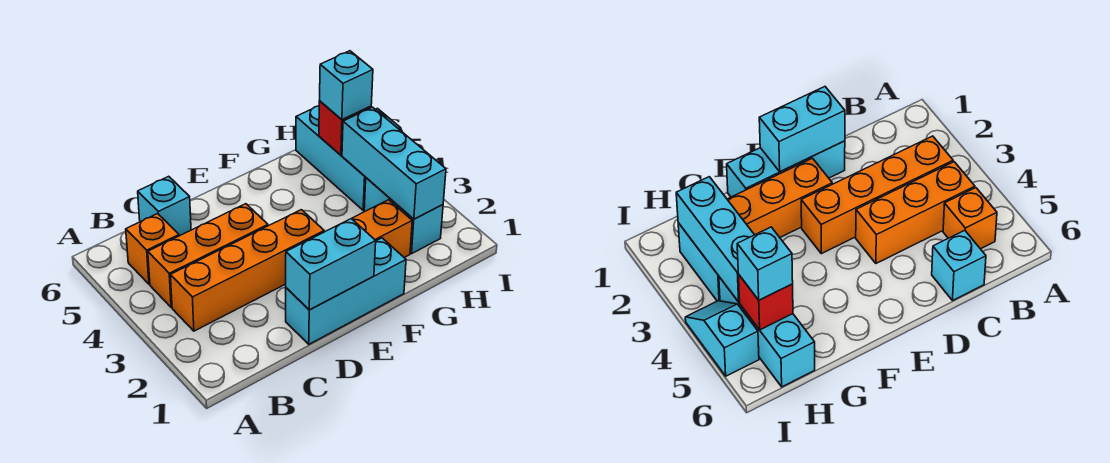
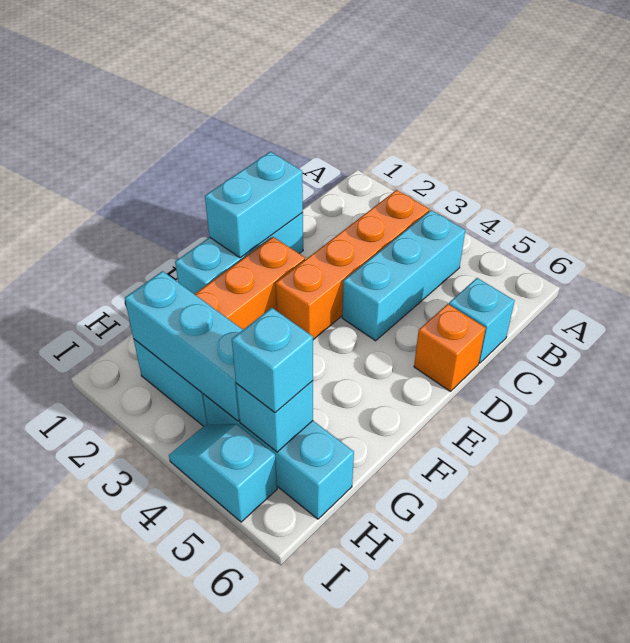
orange brick B4:D4 level 1 -> cyan brick B4:D4 level 1
orange brick B5 level 1 -> orange brick D6 level 1
red brick H5 level 2 -> cyan brick H5 level 2

